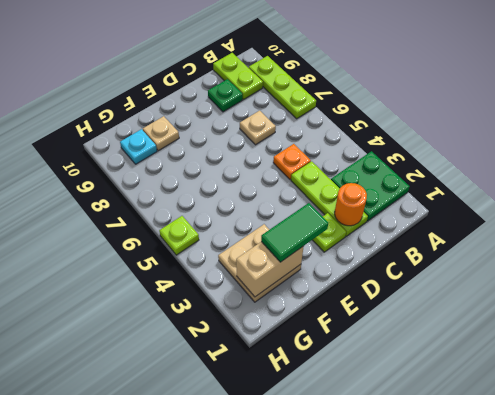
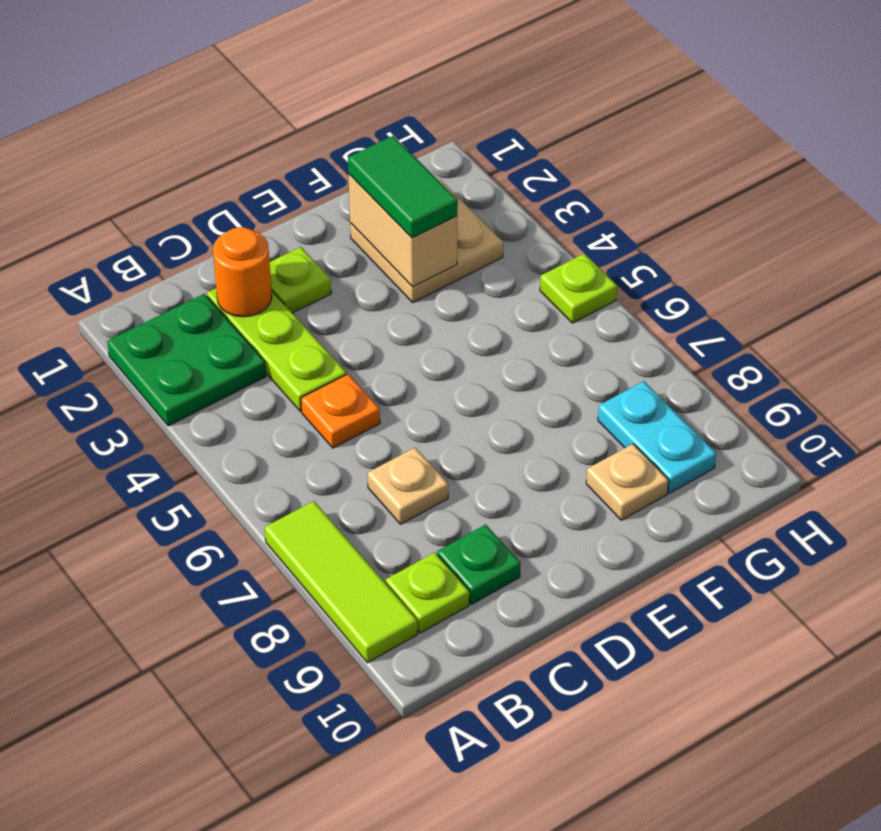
lime plate A7:A9 level 1 -> lime tile A7:A9 level 1
lime plate B9:B10 level 1 -> lime plate B9 level 1
green tile E2:F2 level 3 -> green tile F2:F3 level 3
tan brick F2:G2 level 2 -> tan brick F2:F3 level 2
cyan plate G9 level 1 -> cyan plate G8:G9 level 1

